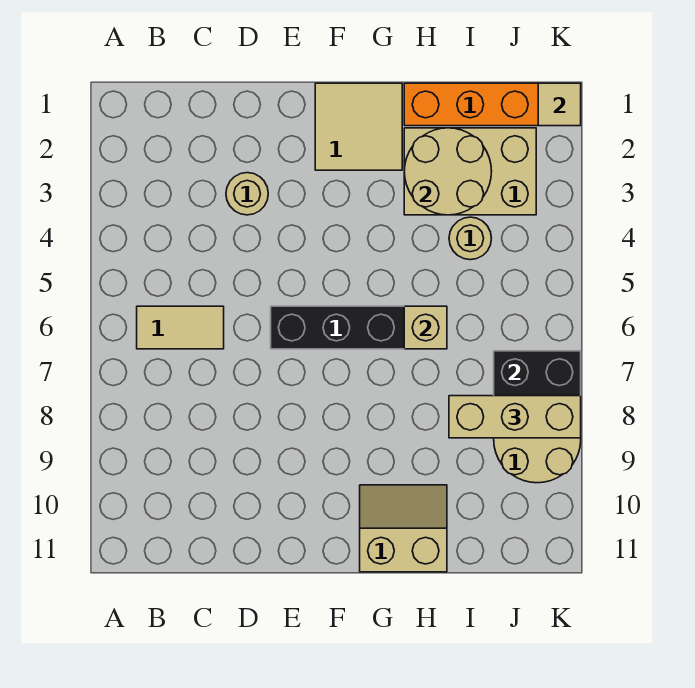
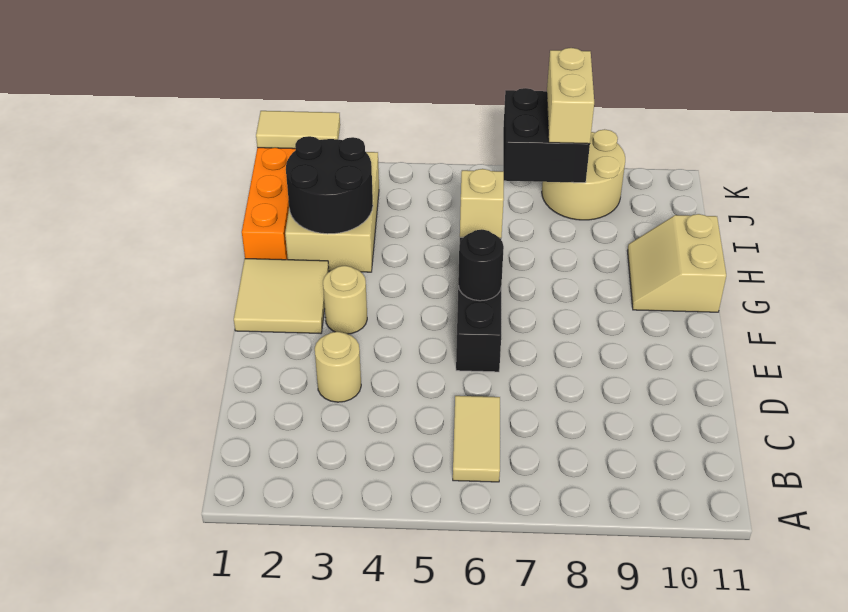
none -> black round brick F6 level 2
tan round brick H2:I3 level 2 -> black round brick H2:I3 level 2
tan round brick I4 level 1 -> tan round brick F3 level 1
tan brick I8:K8 level 3 -> tan brick J8:K8 level 3
tan tile K1 level 2 -> tan tile K1:K2 level 2

